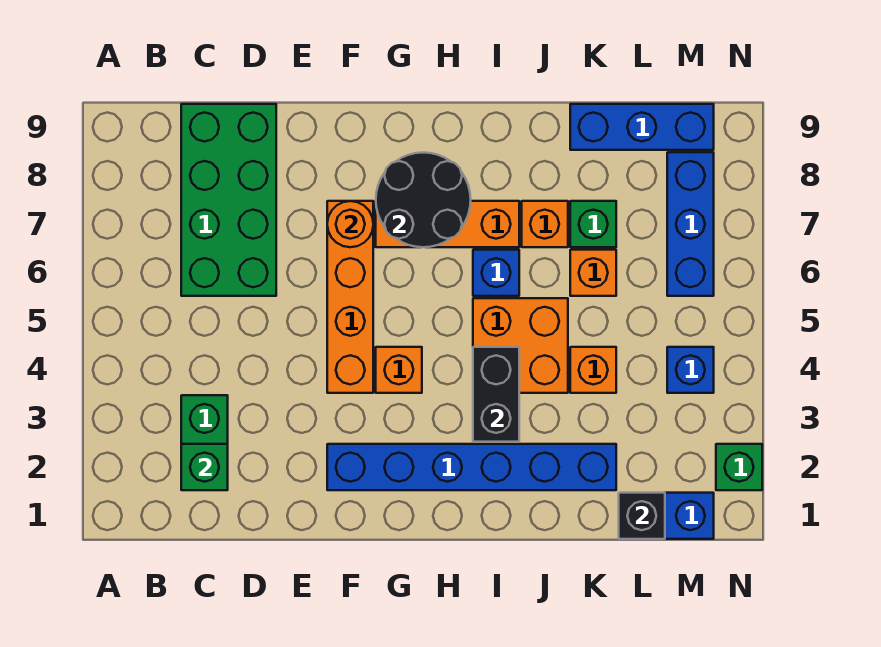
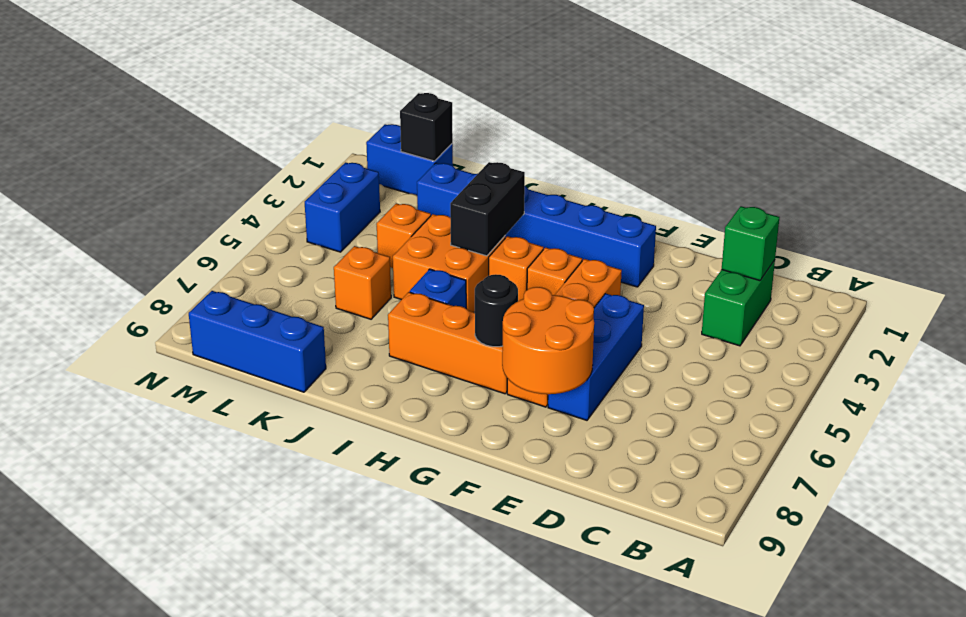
green brick C6:D9 level 1 -> none
orange round brick F7 level 2 -> orange round brick E7:F8 level 2
black round brick G7:H8 level 2 -> black round brick G7 level 2
orange brick J7 level 1 -> orange brick H4 level 1
green brick K7 level 1 -> none
blue brick M4 level 1 -> blue brick M3:M4 level 1
blue brick M6:M8 level 1 -> blue brick E5:E7 level 1
green brick N2 level 1 -> none

